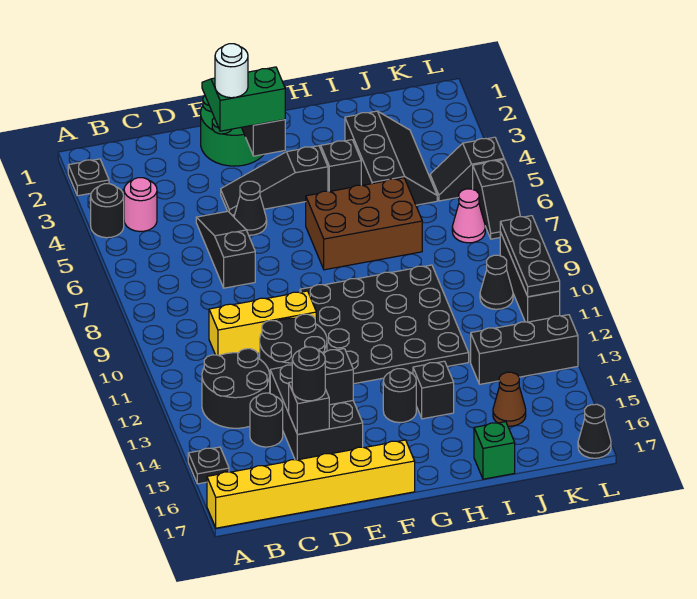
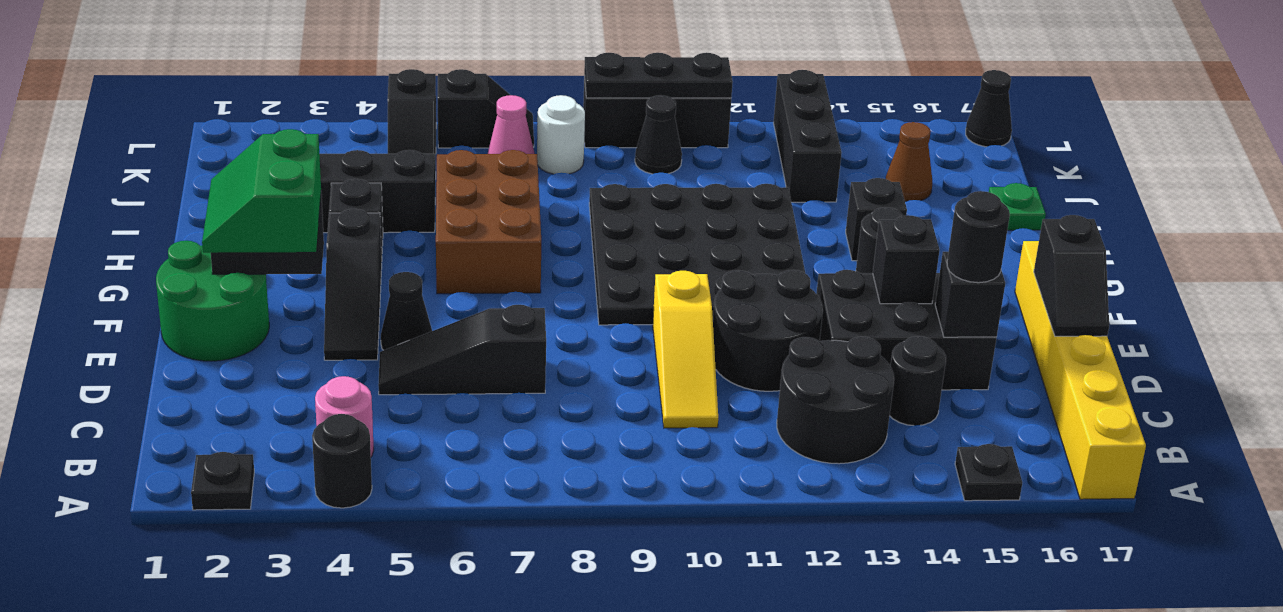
yellow brick C10:E10 level 1 -> yellow slope C10:E10 level 1 top E
none -> black slope D17:E17 level 2 top E
white round brick E3 level 4 -> white round brick K8 level 1
green brick I17 level 1 -> green plate I17 level 1

